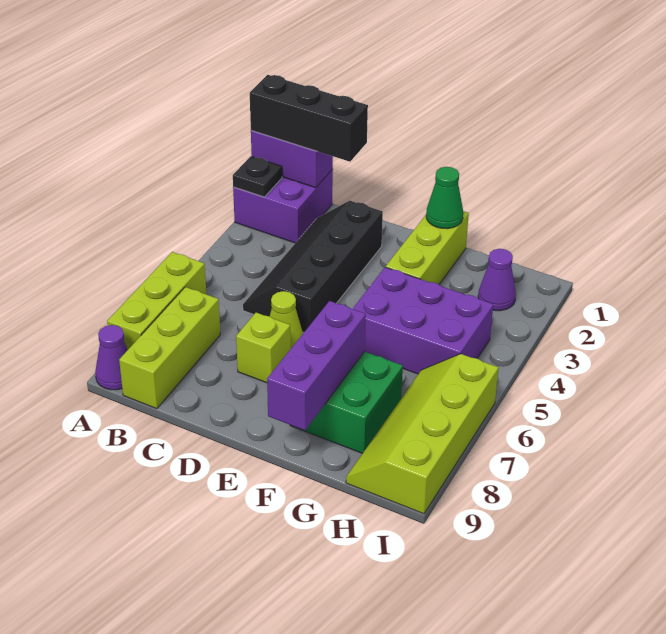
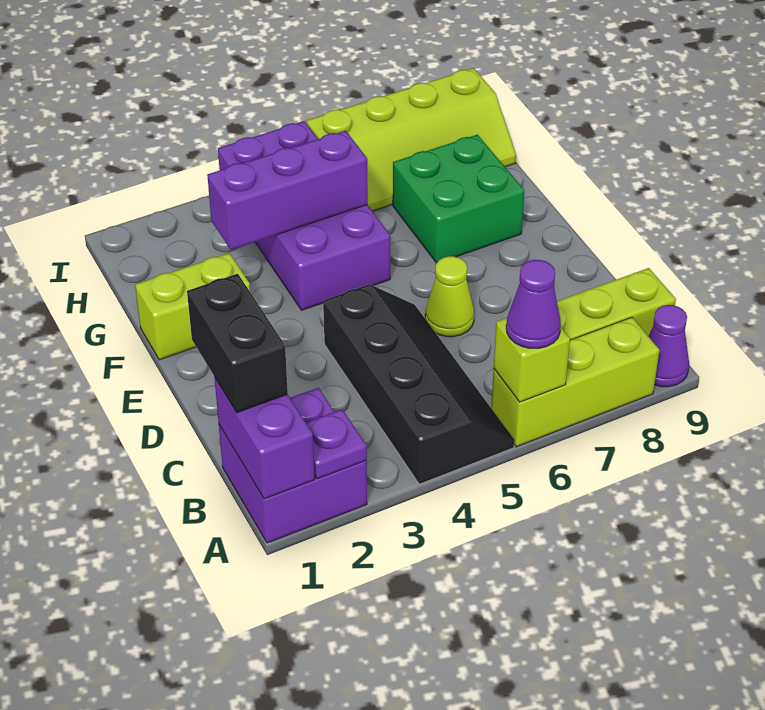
black brick A1:C1 level 3 -> black brick B1:C1 level 3
black plate A2 level 2 -> purple plate A2 level 2
black slope C2:D5 level 1 top D -> black slope A4:D5 level 1 top 4
lime brick D7 level 1 -> lime brick A6 level 2
lime brick F1:F3 level 1 -> lime brick F1:F2 level 1
green cone F1 level 2 -> none
purple brick F4:H5 level 1 -> purple brick F4:I5 level 1
purple brick F7:F9 level 2 -> purple brick G3:G5 level 2
purple cone H2 level 1 -> purple cone A6 level 3

